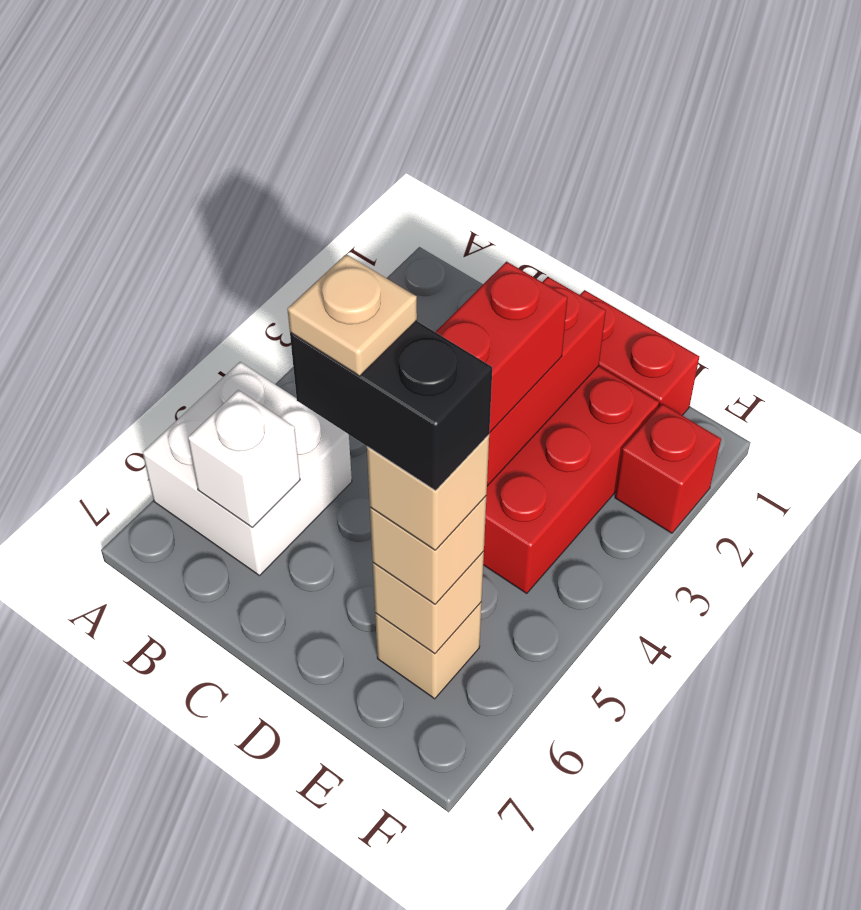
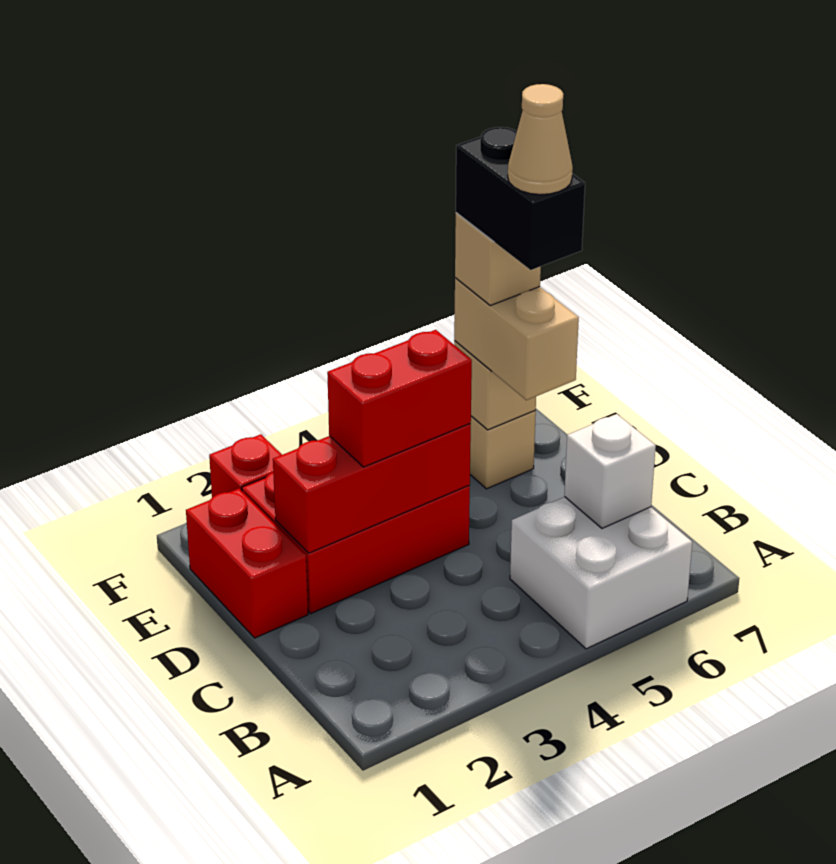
tan plate D6 level 6 -> tan cone D6 level 6
tan brick E6 level 3 -> tan brick D6:E6 level 3

